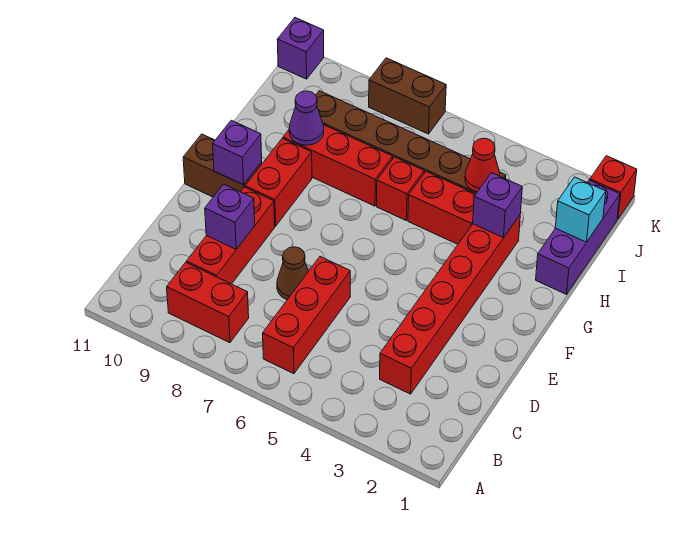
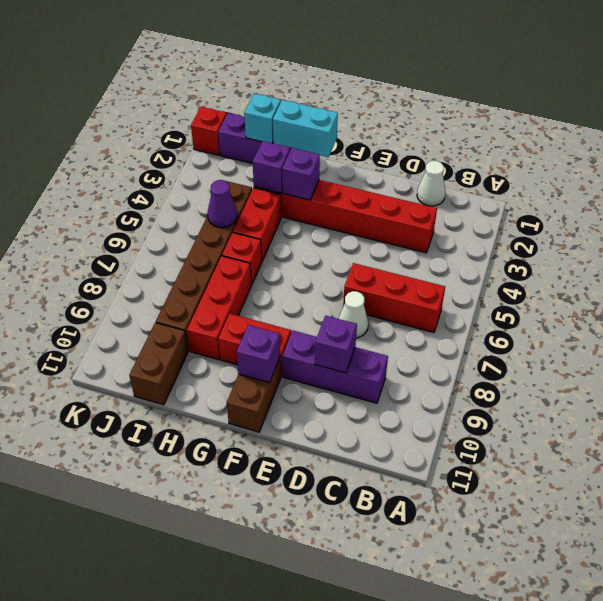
red brick B8:B9 level 1 -> none
none -> white cone C1 level 1
red brick C9:E9 level 1 -> purple brick C9:E9 level 1
brown cone D7 level 1 -> white cone D7 level 1
none -> cyan brick G1:H1 level 2
purple cone H9 level 2 -> purple cone I5 level 2
red cone I4 level 2 -> none
brown brick K7:K8 level 1 -> brown brick I10:I11 level 1
purple brick K11 level 1 -> purple brick G3 level 2

